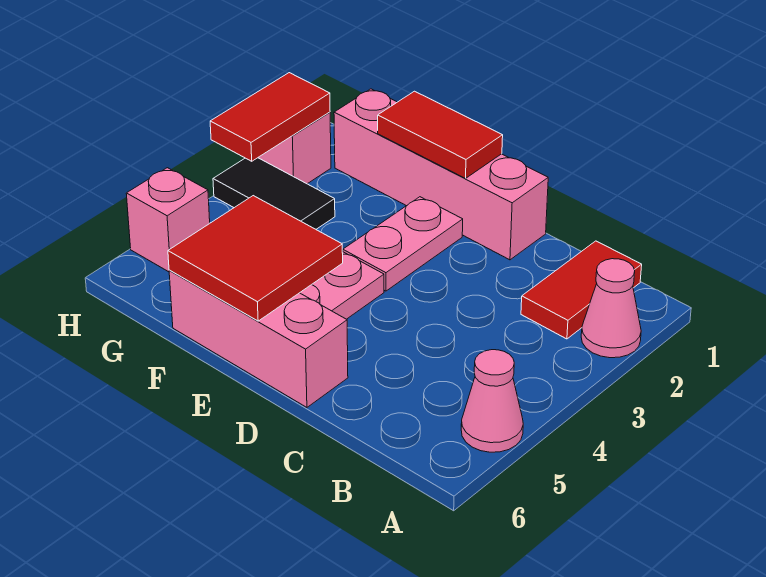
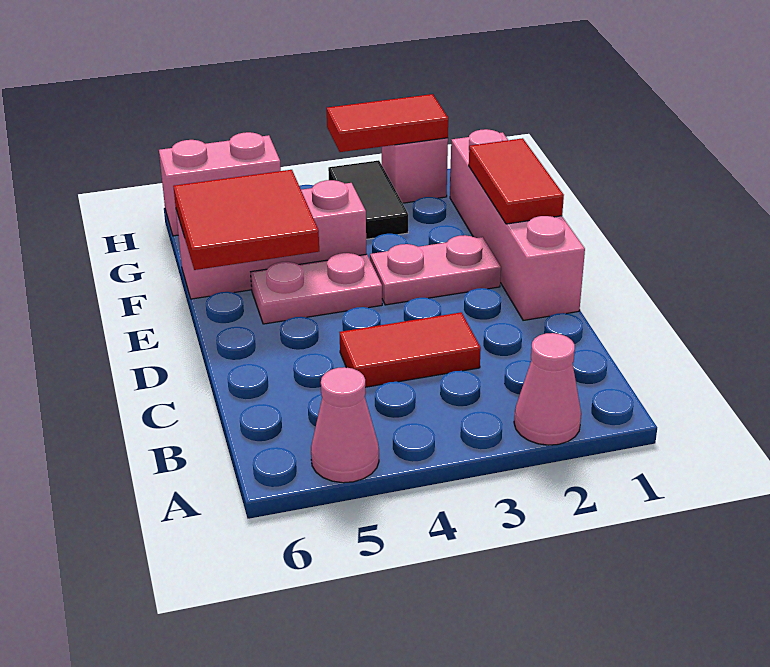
red tile B1:B2 level 1 -> red tile C3:C4 level 1
pink brick D6:F6 level 1 -> pink brick F4:F6 level 1
pink brick H5 level 1 -> pink brick H5:H6 level 1

